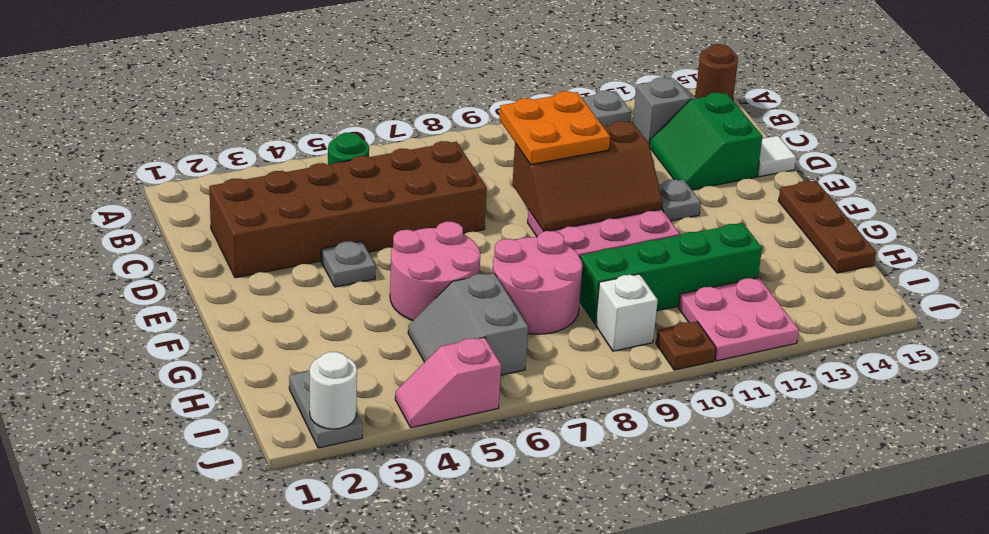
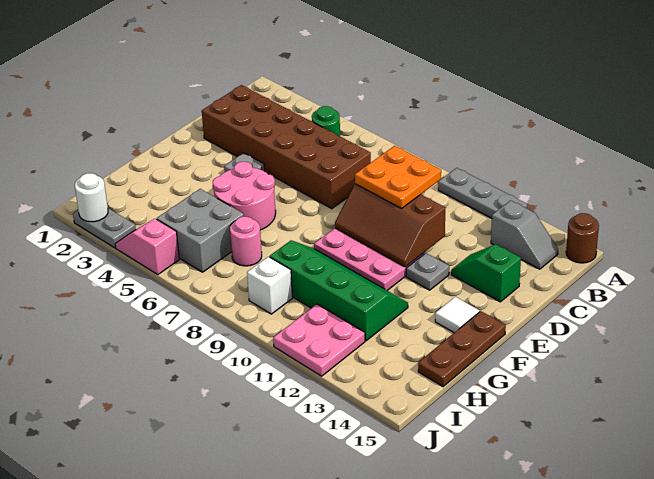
green slope C13:D14 level 1 top 14 -> green slope D13:D14 level 1 top 14
white tile D15 level 1 -> white tile F14 level 1
pink round brick G7:H8 level 1 -> pink round brick H7 level 1
grey slope H5:I6 level 1 top 6 -> grey brick H5:I6 level 1
grey plate I2:J2 level 1 -> grey plate J2:J3 level 1
brown plate J10 level 1 -> none

